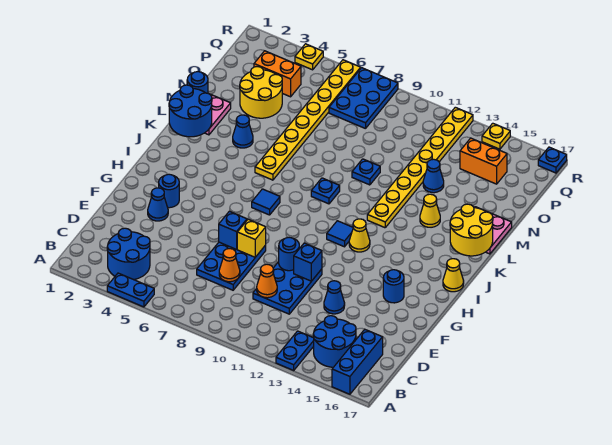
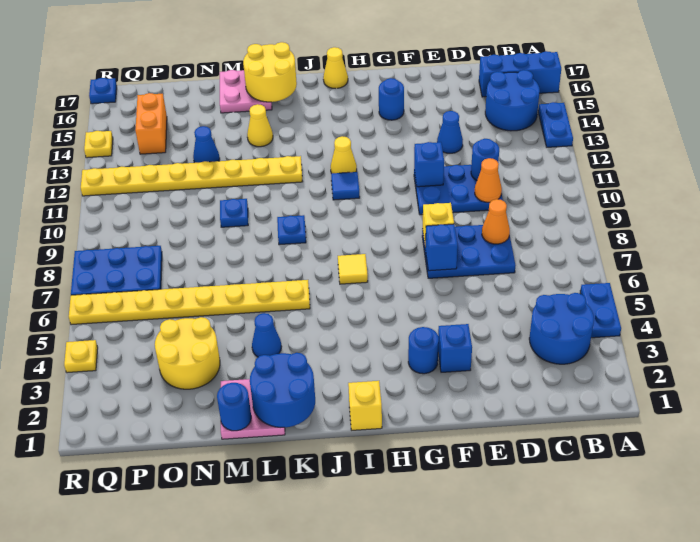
blue plate A13:B13 level 1 -> blue plate A13:A14 level 1
blue cone F3 level 1 -> blue brick F3 level 1
blue round brick F10 level 2 -> blue round brick D11 level 2
none -> yellow brick I1 level 1
blue tile I7 level 1 -> yellow tile I7 level 1
orange brick P3:P4 level 1 -> none

